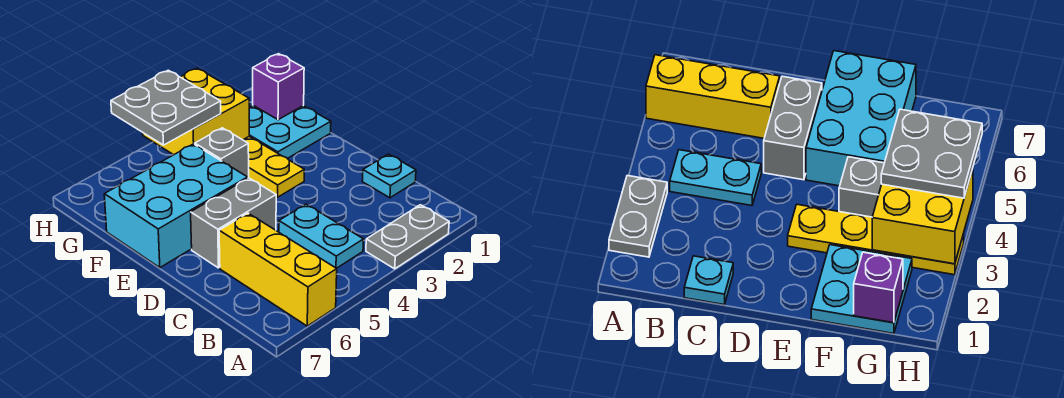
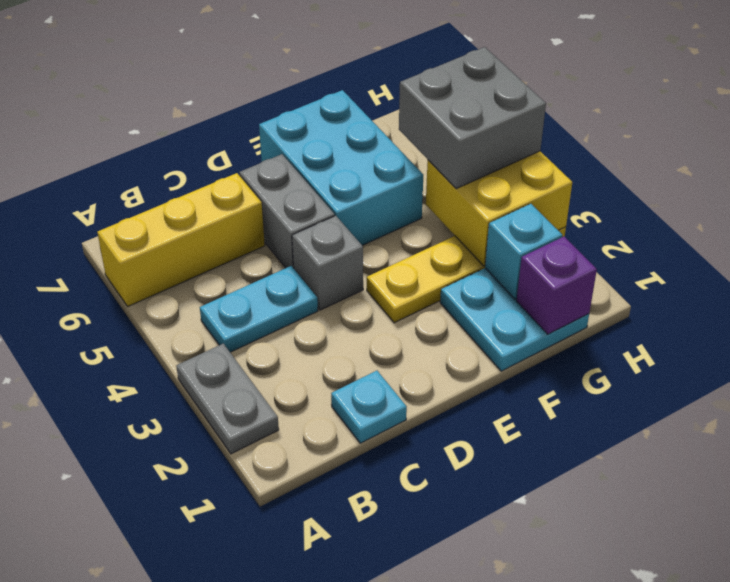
grey brick F4 level 1 -> grey brick D4 level 1
none -> cyan brick G2 level 2
grey plate G4:H5 level 3 -> grey brick G4:H5 level 3

